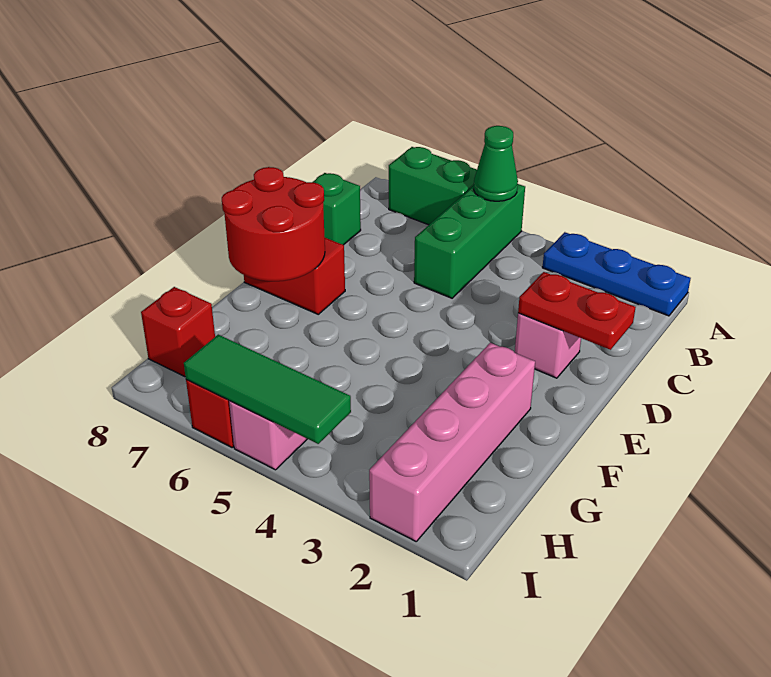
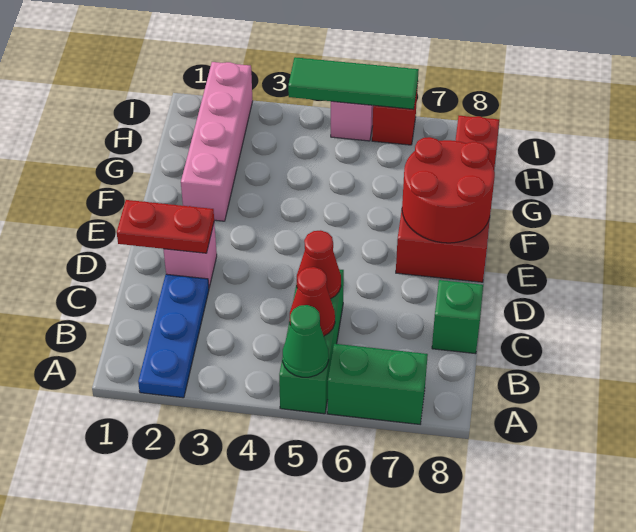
blue plate A1:A3 level 1 -> blue plate A2:C2 level 1
none -> red cone B5 level 2
none -> red cone C5 level 2

